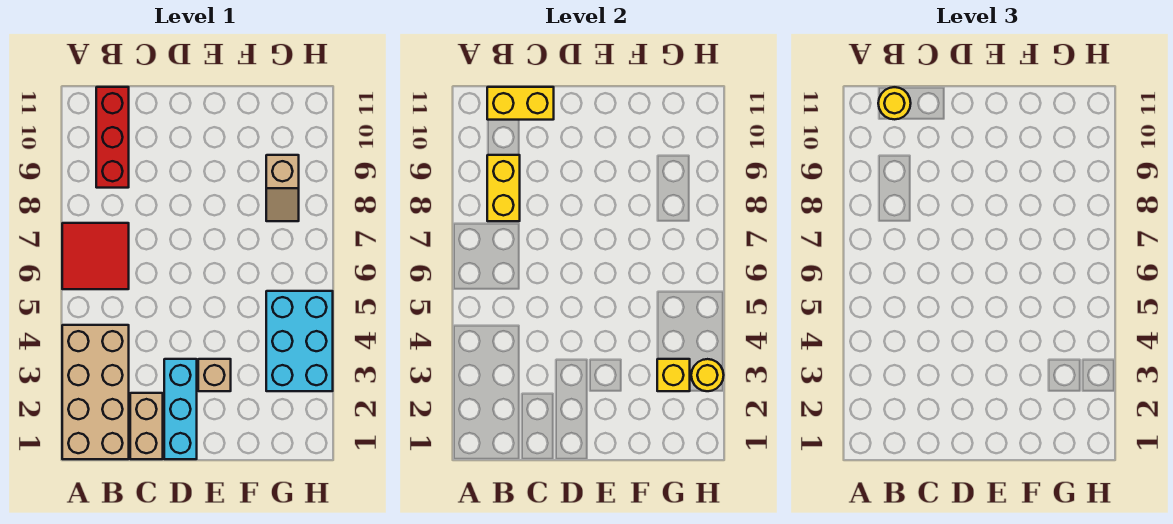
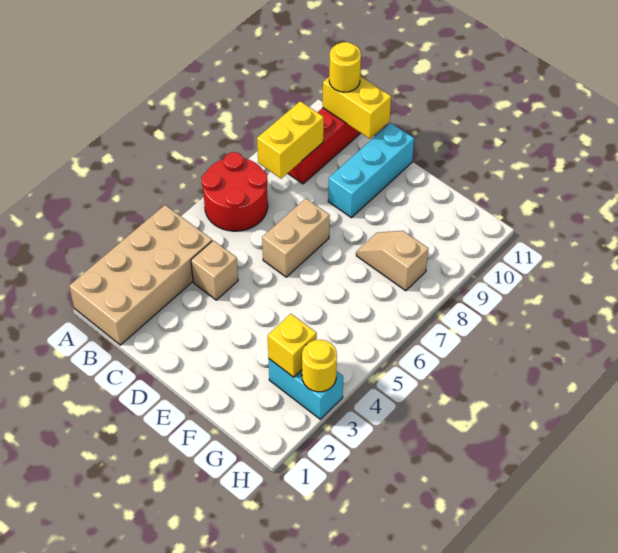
red tile A6:B7 level 1 -> red round brick A6:B7 level 1
tan brick C1:C2 level 1 -> tan brick D6:D7 level 1
cyan brick D1:D3 level 1 -> cyan brick D9:D11 level 1
tan brick E3 level 1 -> tan brick C4 level 1
cyan brick G3:H5 level 1 -> cyan brick G3:H3 level 1
tan slope G8:G9 level 1 top 9 -> tan slope F8:G8 level 1 top G

